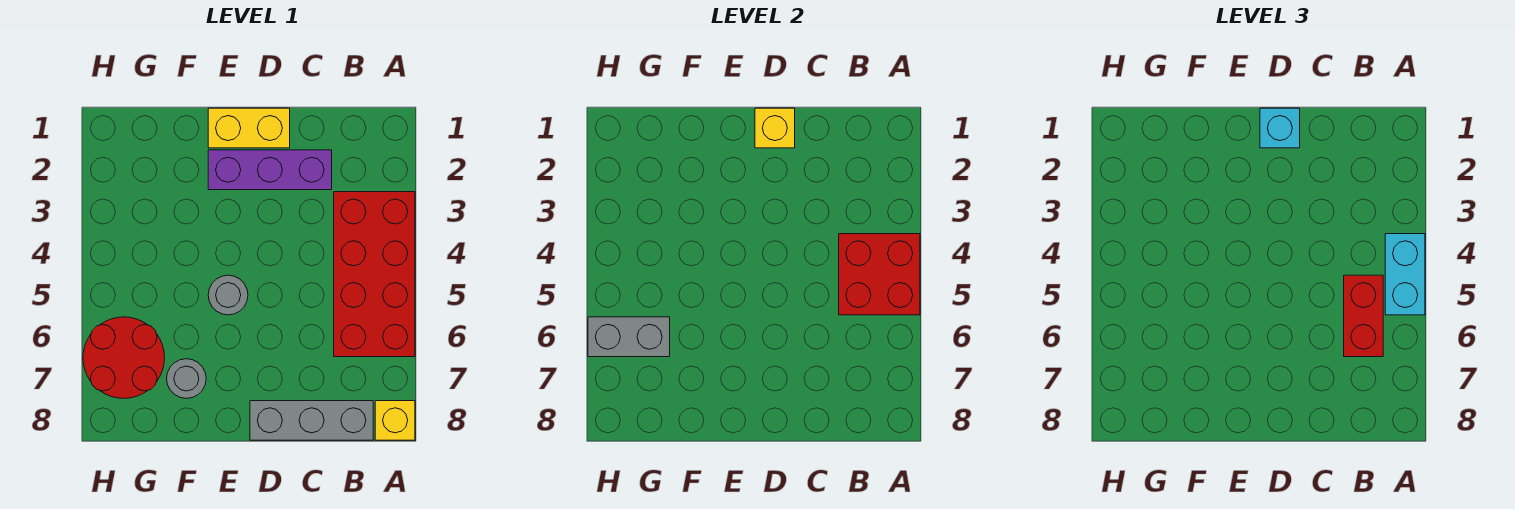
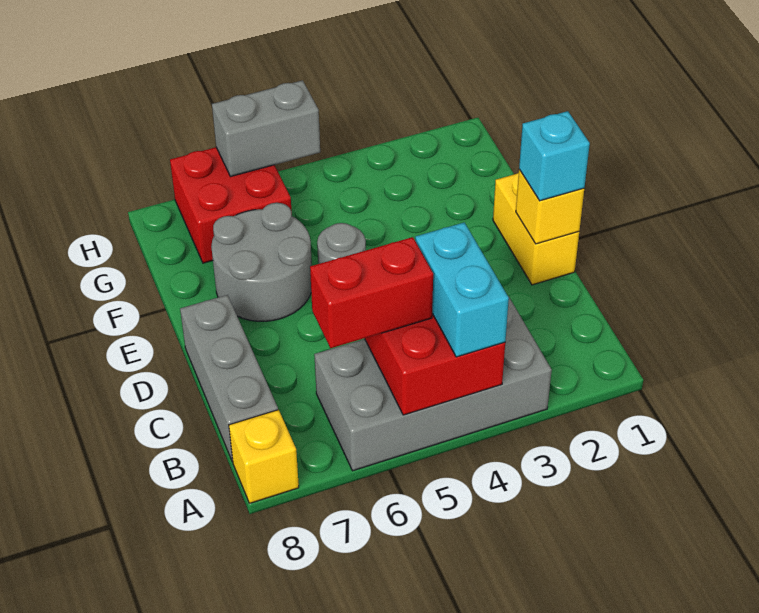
red brick A3:B6 level 1 -> grey brick A3:B6 level 1
cyan brick A4:A5 level 3 -> cyan brick A4:B4 level 3
purple brick C2:E2 level 1 -> none
grey round brick F7 level 1 -> grey round brick E6:F7 level 1
red round brick G6:H7 level 1 -> red brick G6:H7 level 1
grey brick G6:H6 level 2 -> grey brick H5:H6 level 2

